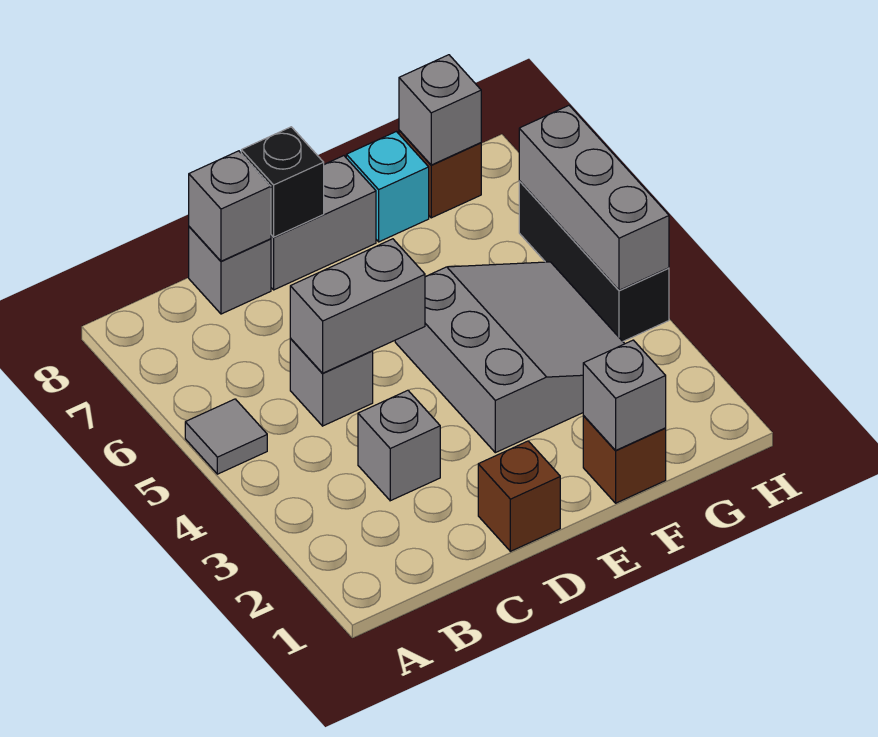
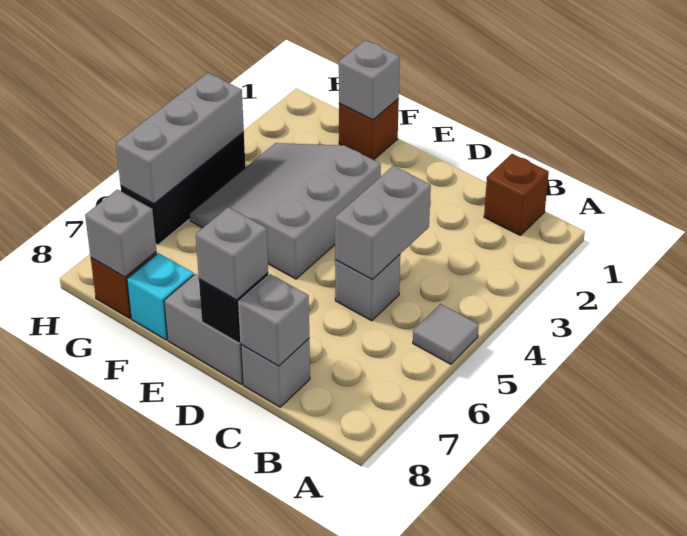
grey brick C3 level 1 -> grey brick D8 level 3
grey brick C5:D5 level 2 -> grey brick C4:C5 level 2
brown brick D1 level 1 -> brown brick B1 level 1

